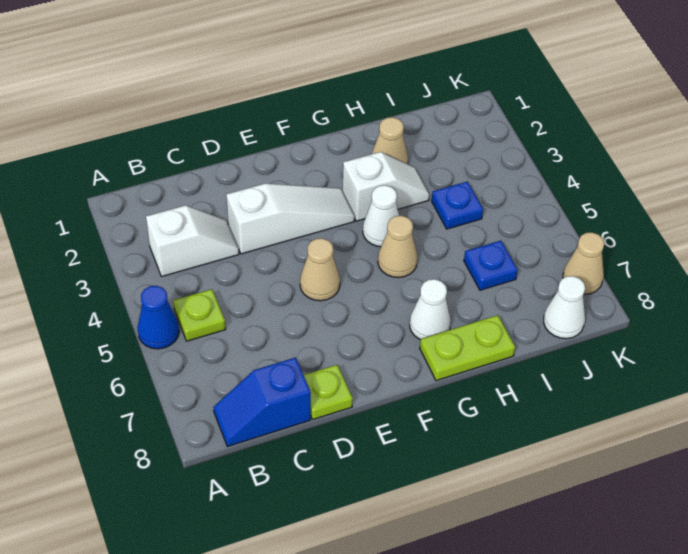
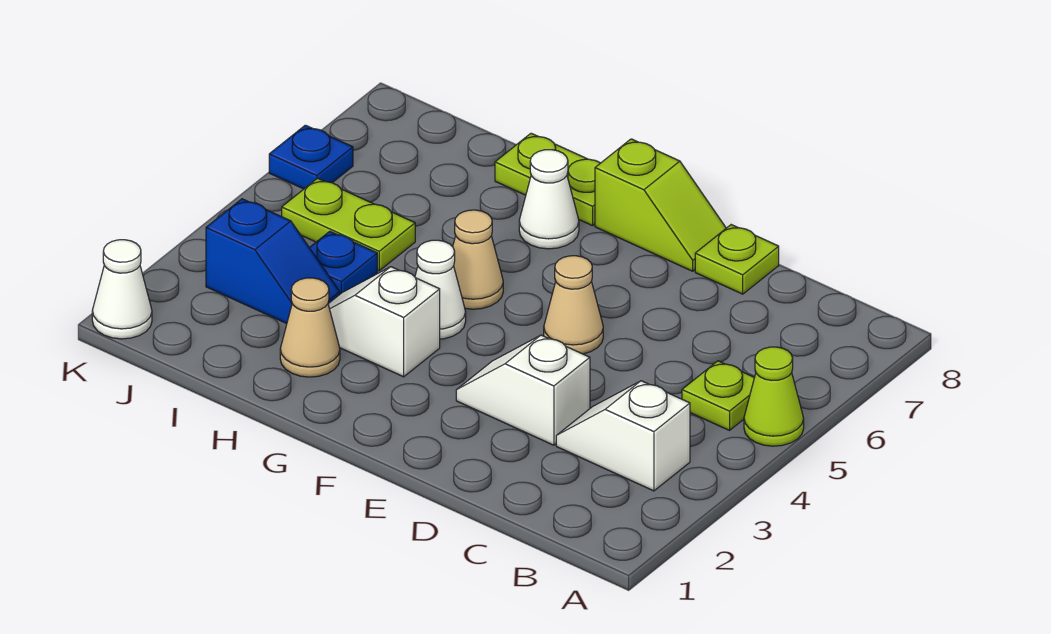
blue cone A5 level 1 -> lime cone A5 level 1
blue slope B8:C8 level 1 top C -> blue slope I3:J3 level 1 top J
white slope D3:F3 level 1 top D -> white slope D3:E3 level 1 top D
none -> lime slope E8:F8 level 1 top F
none -> lime plate I5:J5 level 1
blue plate I6 level 1 -> blue plate K6 level 1
white cone J8 level 1 -> white cone K1 level 1
tan cone K7 level 1 -> none

